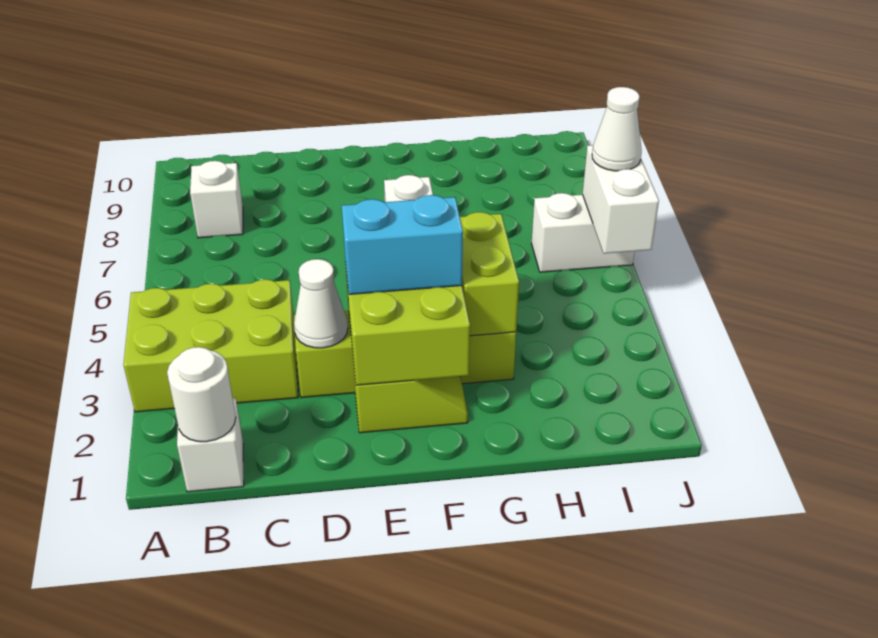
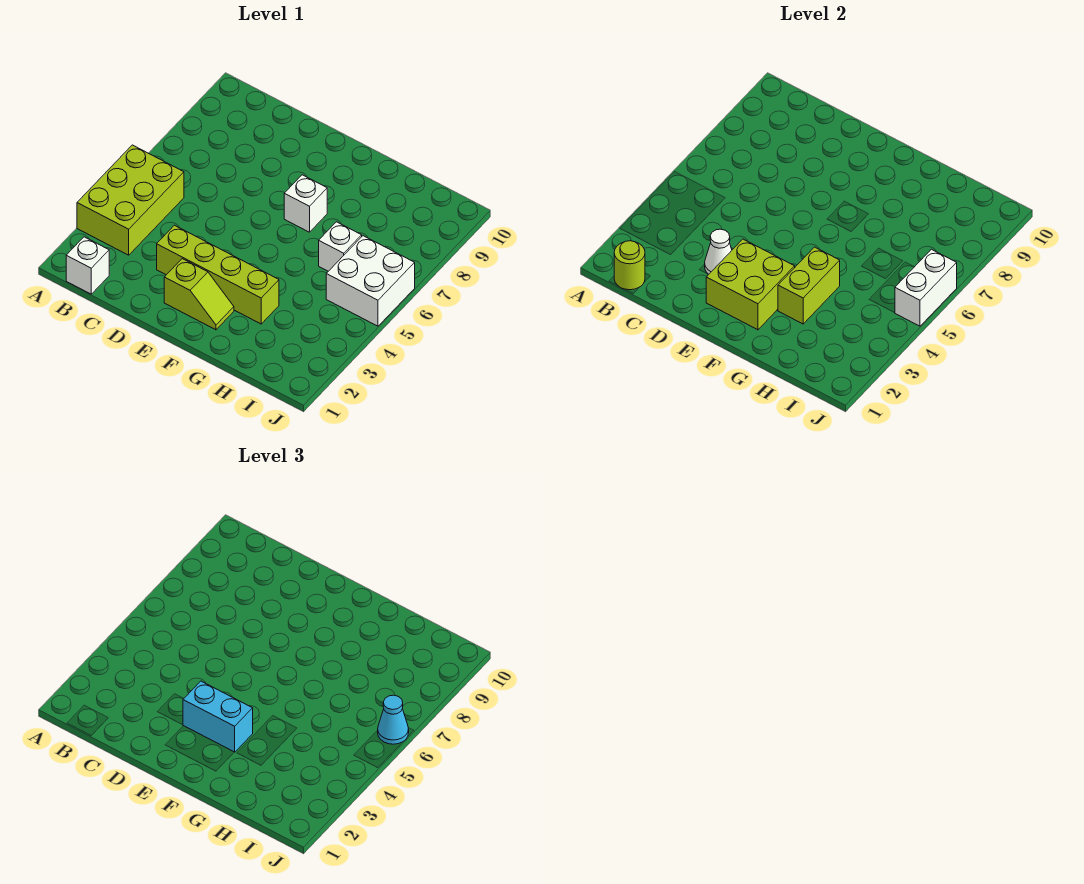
lime brick A3:C4 level 1 -> lime brick A3:B5 level 1
white round brick B1 level 2 -> lime round brick B1 level 2
white brick B8 level 1 -> white brick H6 level 1
white brick I6:J6 level 1 -> white brick I5:J6 level 1
white cone J6 level 3 -> cyan cone J6 level 3

